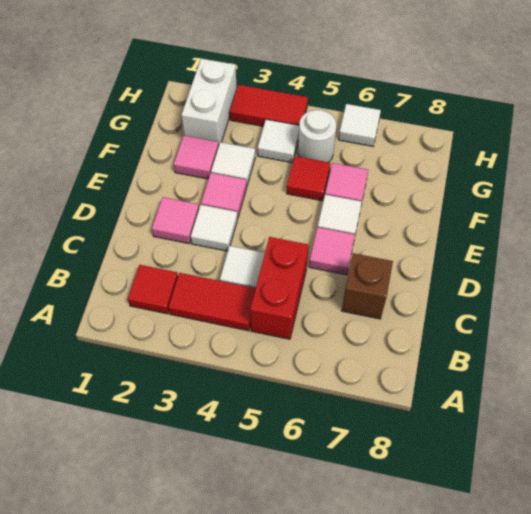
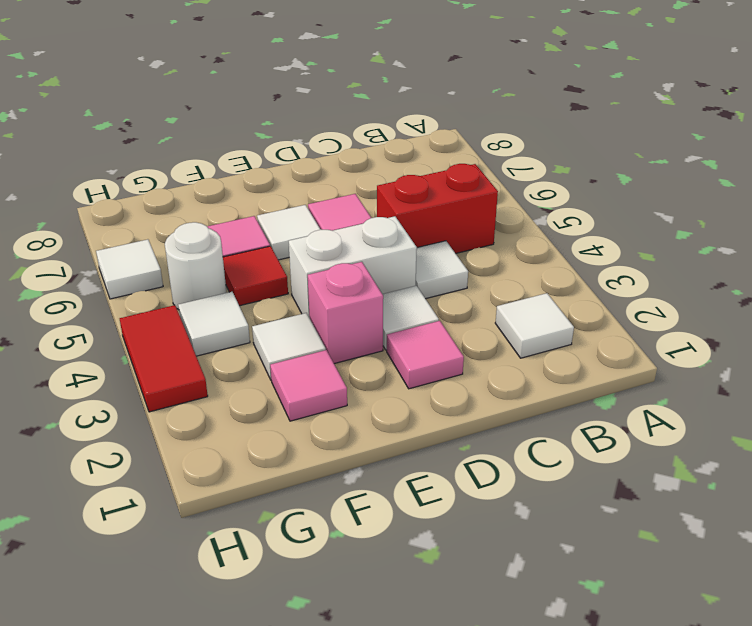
red tile B2 level 1 -> white tile B2 level 1
red tile B3:B4 level 1 -> none
brown brick C7 level 1 -> none
pink tile E3 level 1 -> pink brick E3 level 1
white brick G2:H2 level 1 -> white brick D4:E4 level 1

